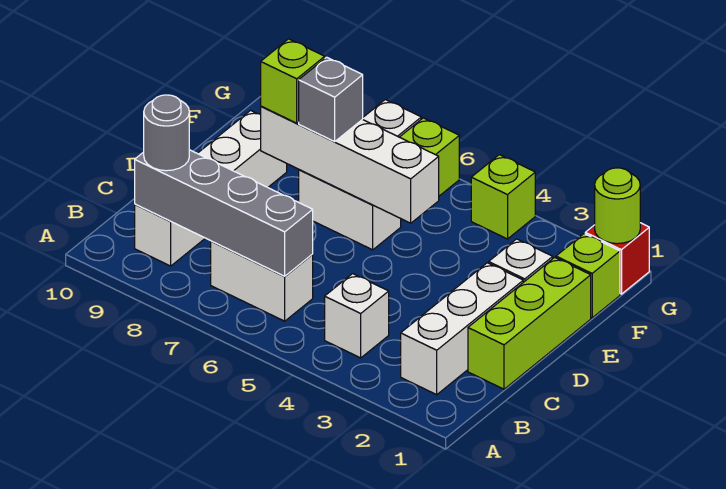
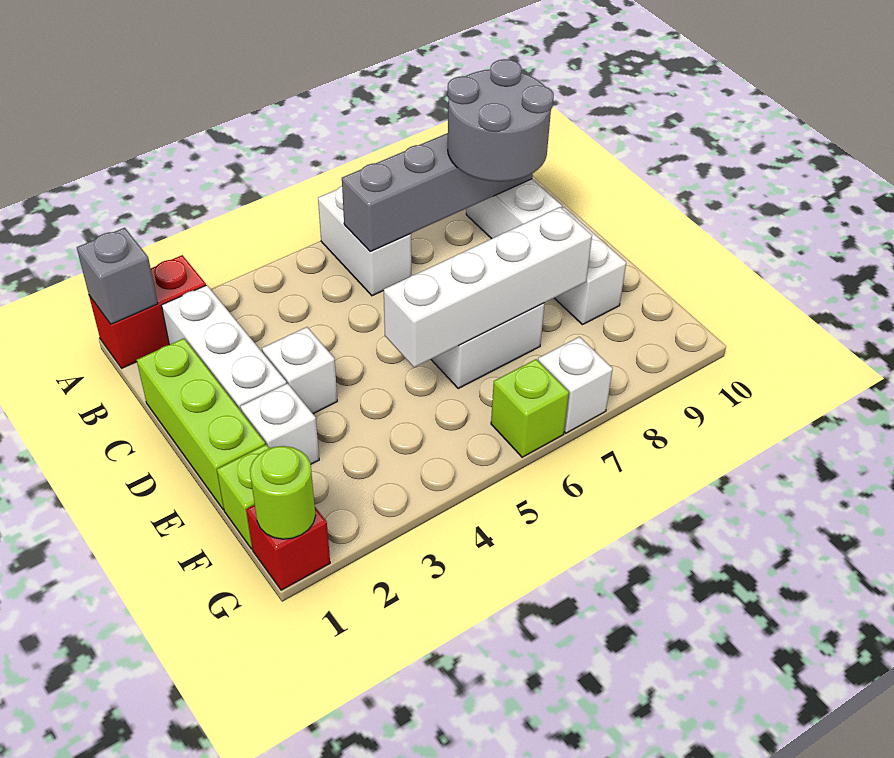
none -> red brick A1:A2 level 1
white brick B4 level 1 -> white brick D3 level 1
white brick B6:B7 level 1 -> white brick A6:B6 level 1
grey round brick B9 level 3 -> grey round brick B8:C9 level 3
grey brick E7 level 3 -> grey brick A1 level 2
lime brick E8 level 3 -> none
lime brick G4 level 1 -> none

